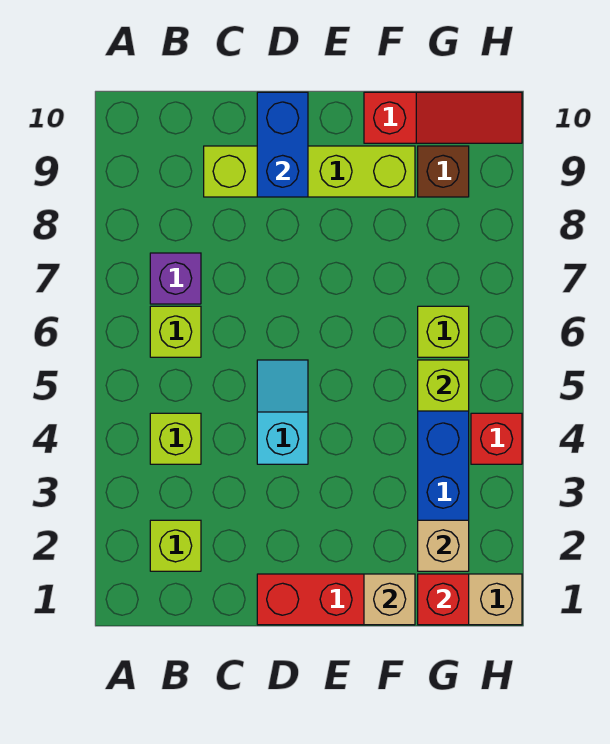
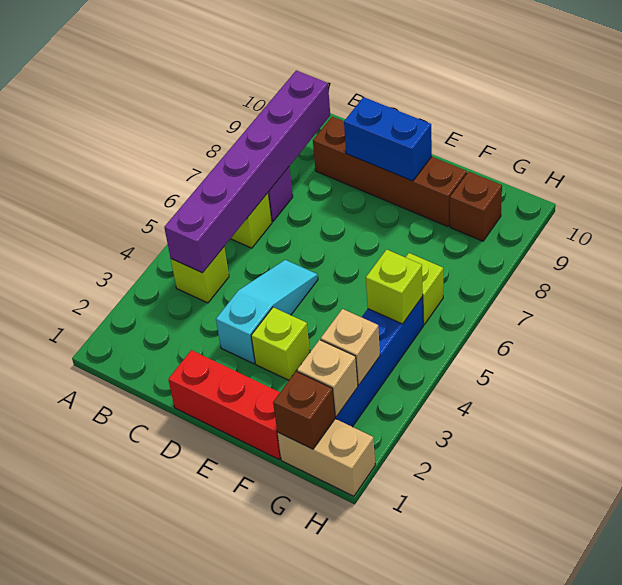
lime brick B2 level 1 -> lime brick E3 level 1
none -> purple brick B4:B9 level 2
lime brick C9:F9 level 1 -> brown brick C9:F9 level 1
cyan slope D4:D5 level 1 top 4 -> cyan slope D3:D5 level 1 top 3
blue brick D9:D10 level 2 -> blue brick D9:E9 level 2
tan brick F1 level 2 -> tan brick G3 level 2
red slope F10:H10 level 1 top F -> none
red brick G1 level 2 -> brown brick G1 level 2
red brick H4 level 1 -> none

